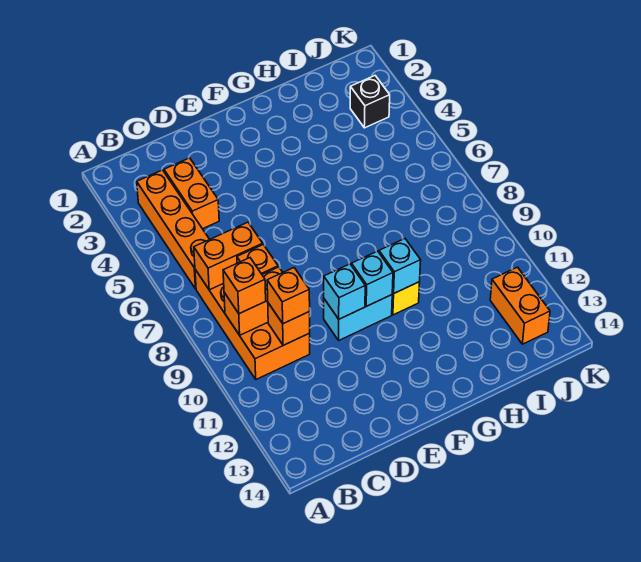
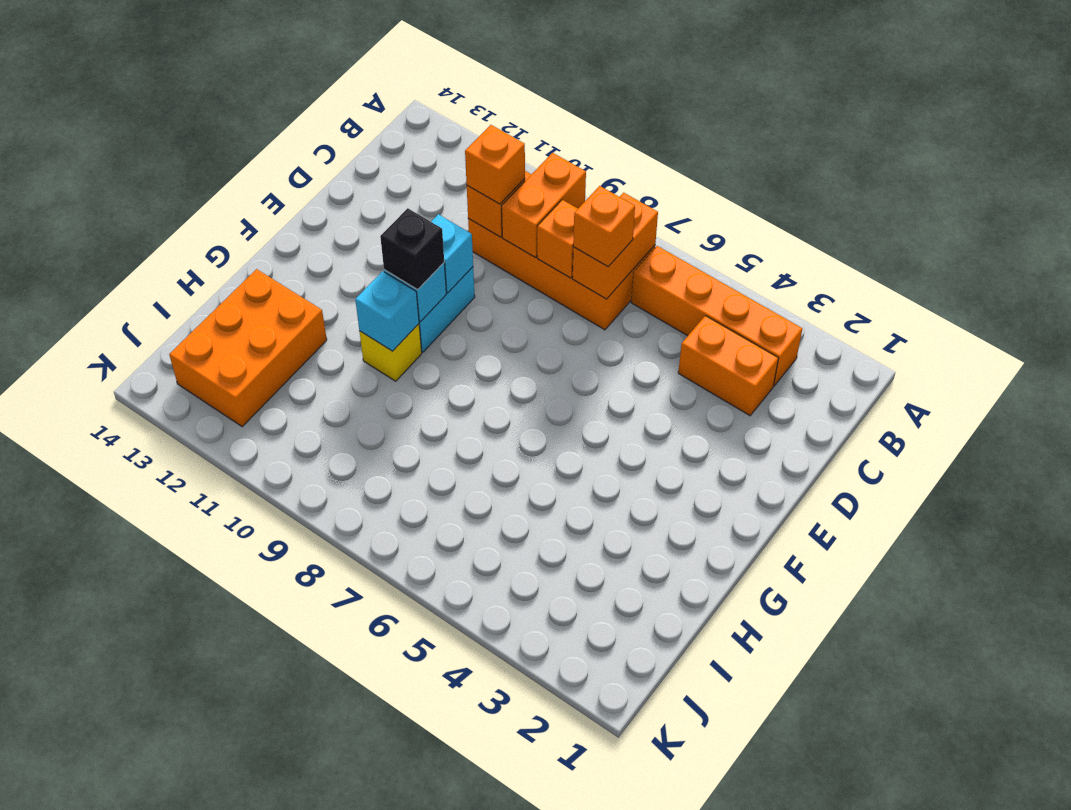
orange brick B9 level 3 -> orange brick C7 level 3
black brick J3 level 1 -> black brick F10 level 3
orange brick J12:J13 level 1 -> orange brick H12:J13 level 1

